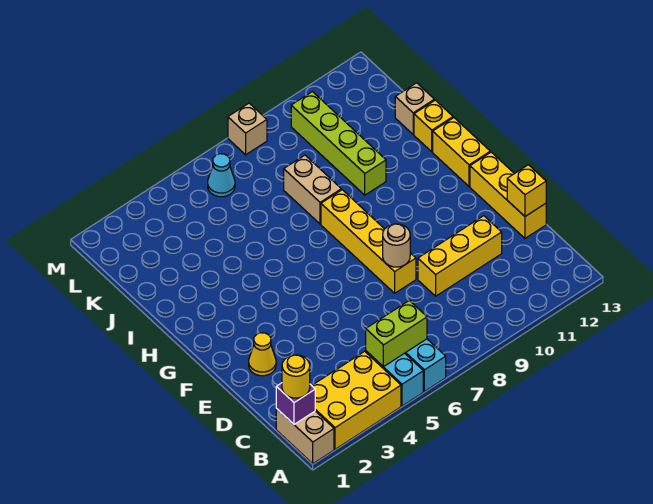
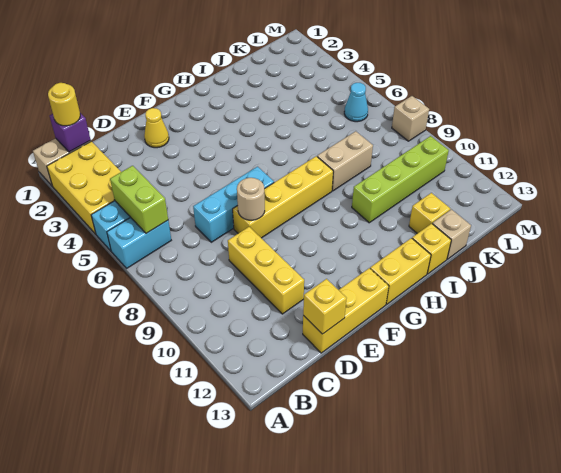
none -> cyan brick D7:F7 level 1
none -> yellow brick J12 level 1

